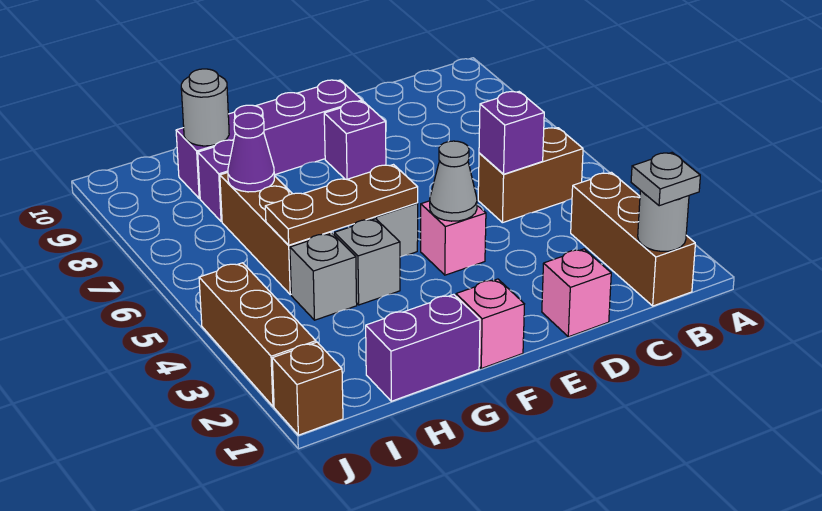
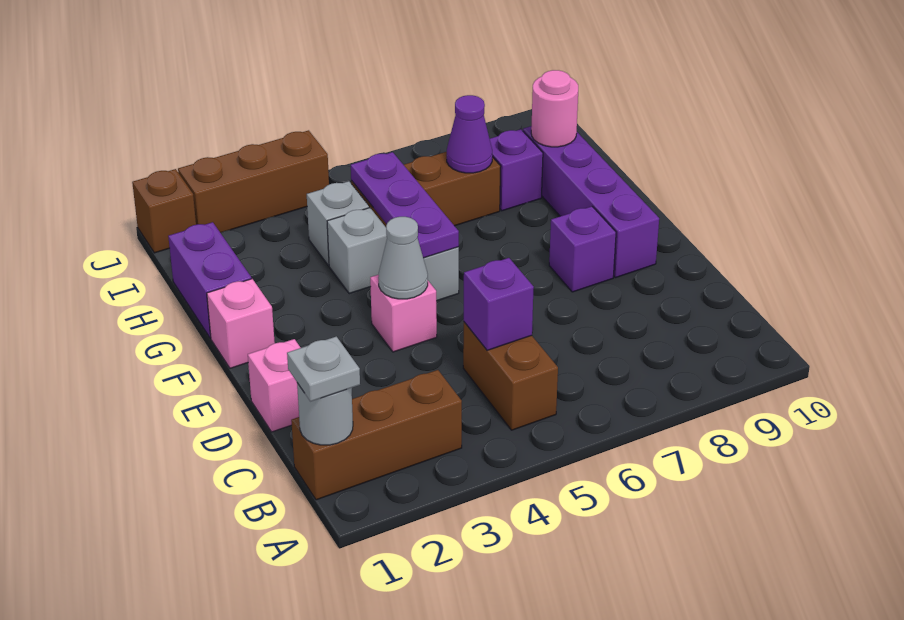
brown plate F5:H5 level 2 -> purple plate F5:H5 level 2
grey round brick H9 level 2 -> pink round brick H9 level 2

